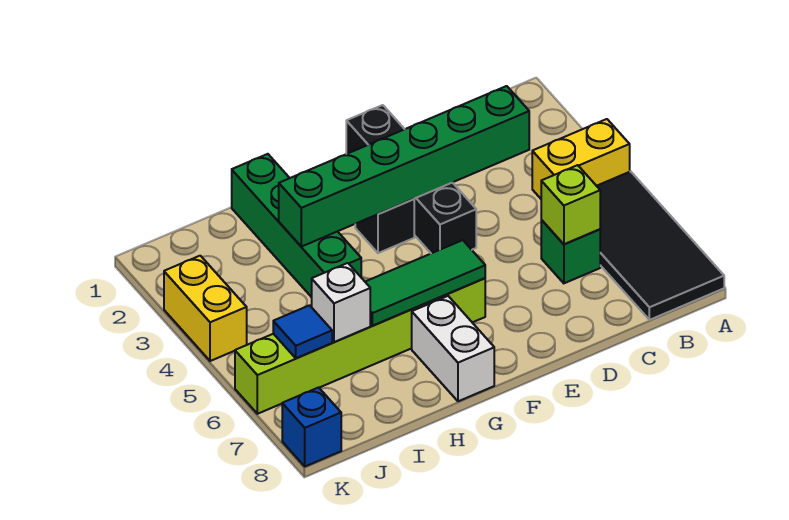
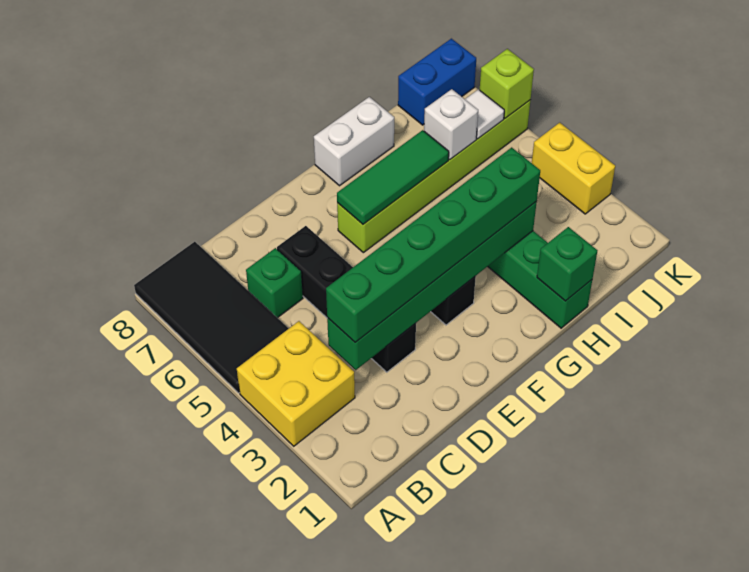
yellow brick A4:B4 level 1 -> yellow brick A3:B4 level 1
none -> green brick C3:H3 level 3
lime brick C6 level 2 -> lime brick K6 level 2
black brick E1:E4 level 1 -> black brick D3:D6 level 1
white brick G7:G8 level 1 -> white brick G8:H8 level 1
none -> green brick H1 level 2
blue tile J6 level 2 -> white tile J6 level 2
blue brick K8 level 1 -> blue brick J8:K8 level 1

